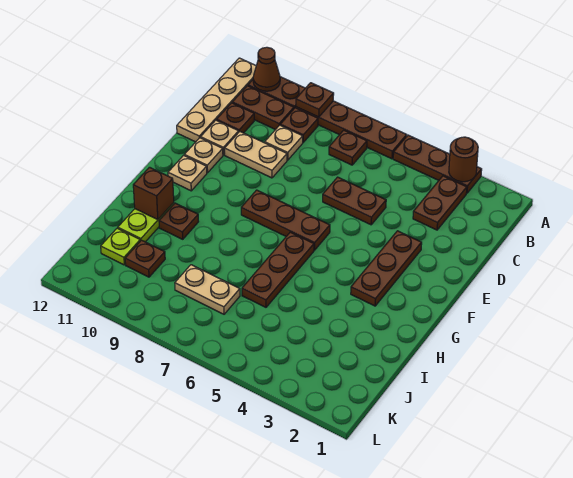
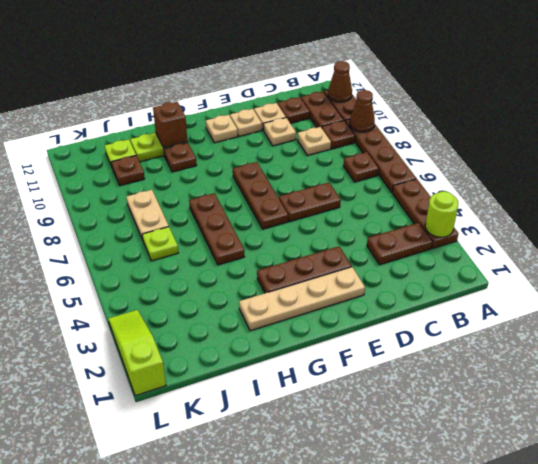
brown round brick A3 level 2 -> lime round brick A3 level 2
brown plate A9 level 2 -> brown cone A9 level 2
tan plate A12:D12 level 1 -> tan plate E2:H2 level 1
brown plate D5:D6 level 1 -> brown plate D6:E6 level 1
tan plate D9:D10 level 1 -> tan plate D10 level 1
brown plate G6:I6 level 1 -> brown plate H5:H7 level 1
none -> lime plate J6 level 1
none -> lime slope L1:L3 level 1 top 1

